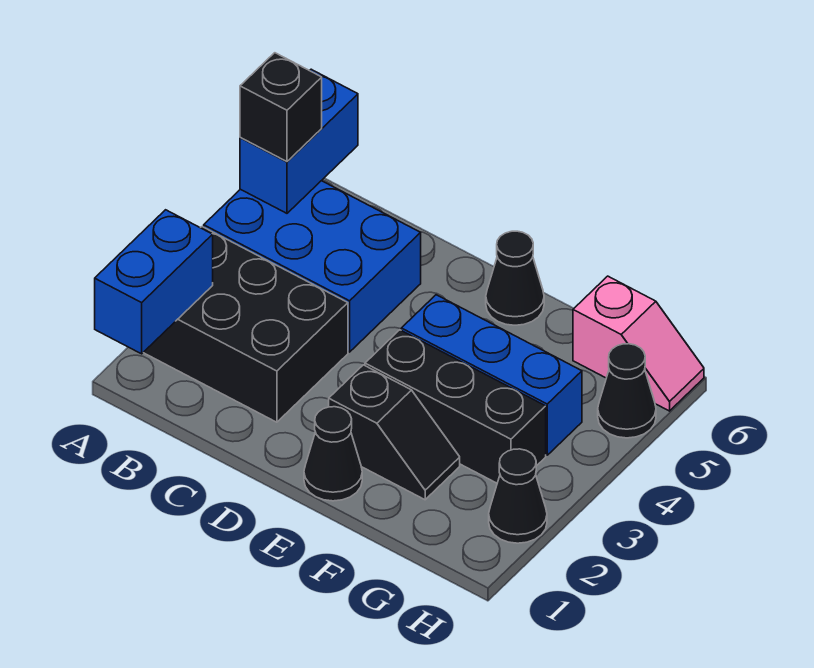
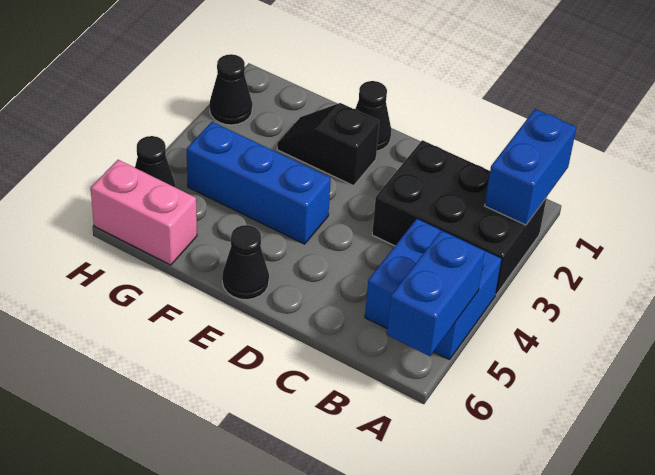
blue brick A4:C5 level 1 -> blue brick A4:B5 level 1
black brick A5 level 3 -> none
black brick E3:G3 level 1 -> none
pink slope G6:H6 level 1 top G -> pink brick G6:H6 level 1

